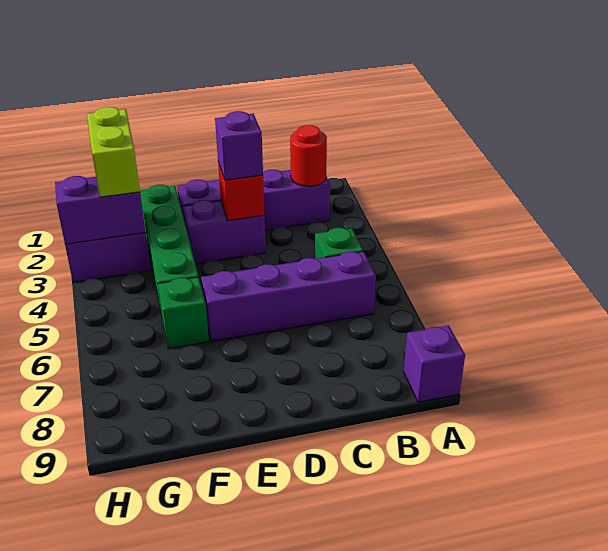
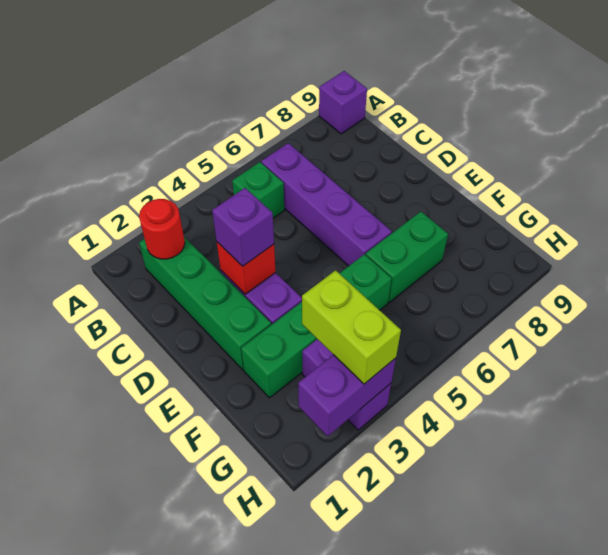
purple brick B2:E2 level 1 -> green brick B2:E2 level 1
green brick F6 level 1 -> green brick F6:F7 level 1
lime brick G2:G3 level 3 -> lime brick G3:H3 level 3
purple brick G3:H3 level 2 -> purple brick H2:H3 level 2

